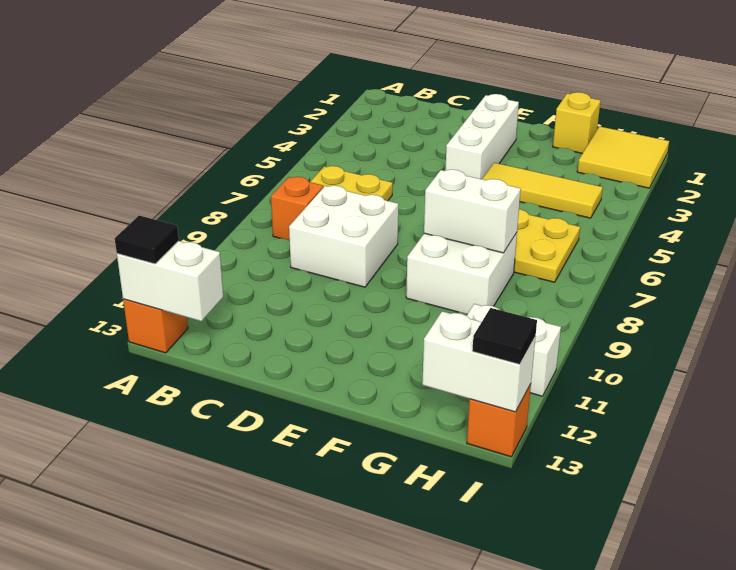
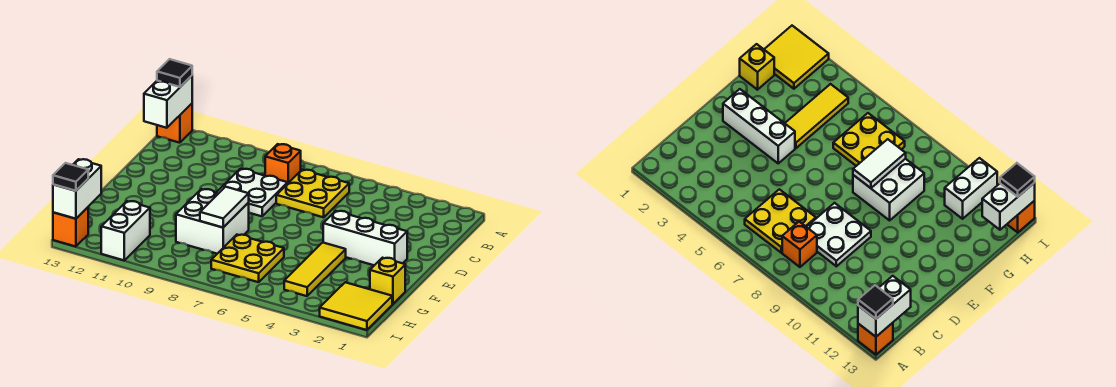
white brick C8:D9 level 1 -> white plate C8:D9 level 1
white brick F8:G8 level 2 -> white tile F8:G8 level 2

